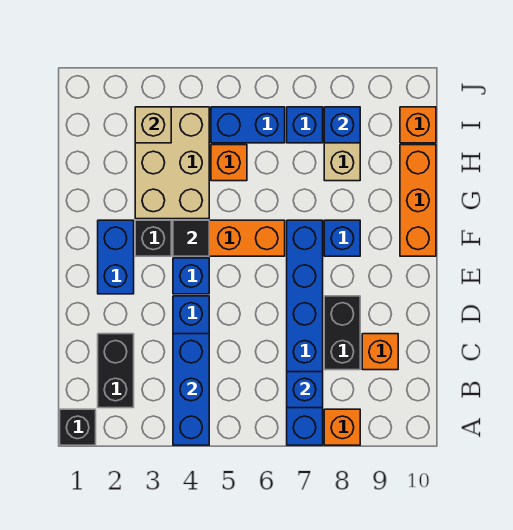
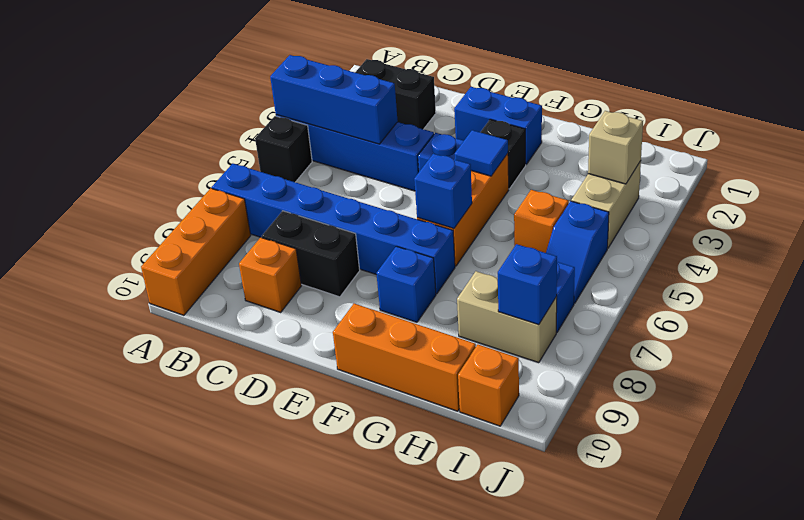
black brick A1 level 1 -> black brick A5 level 1
orange brick A8 level 1 -> orange brick A8:A10 level 1
blue brick B7 level 2 -> blue brick F6 level 2
black tile F4 level 2 -> blue tile F4 level 2
tan brick G3:I4 level 1 -> tan brick I3:I4 level 1
blue brick I5:I6 level 1 -> blue slope I5:I6 level 1 top 5

